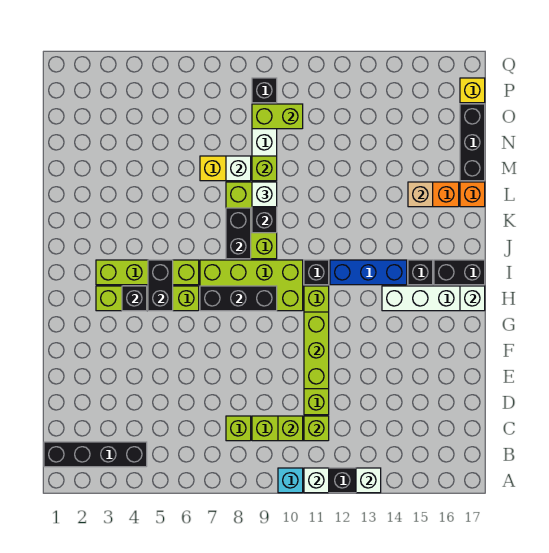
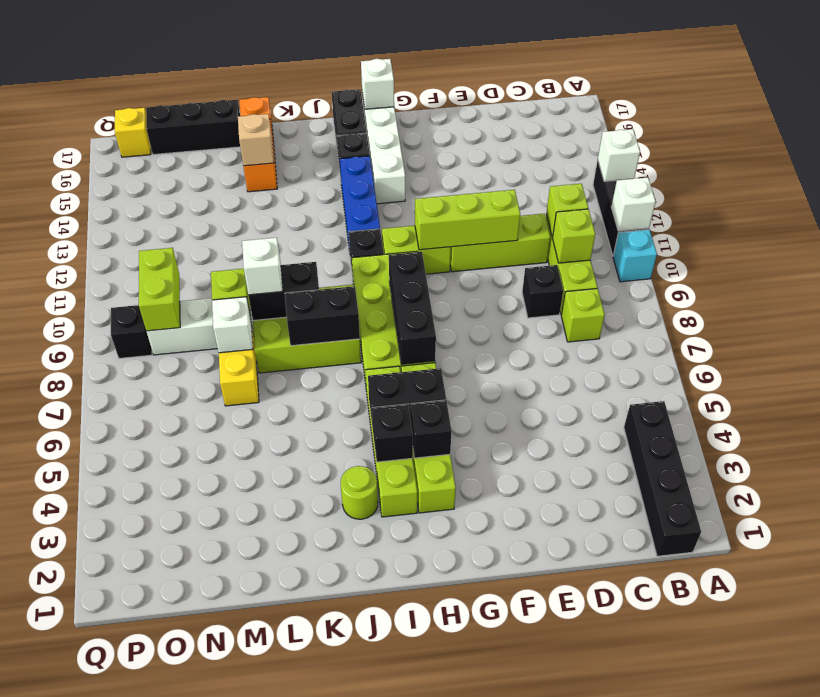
none -> black brick D9 level 1
none -> black brick I4 level 2
none -> lime round brick J3 level 1

